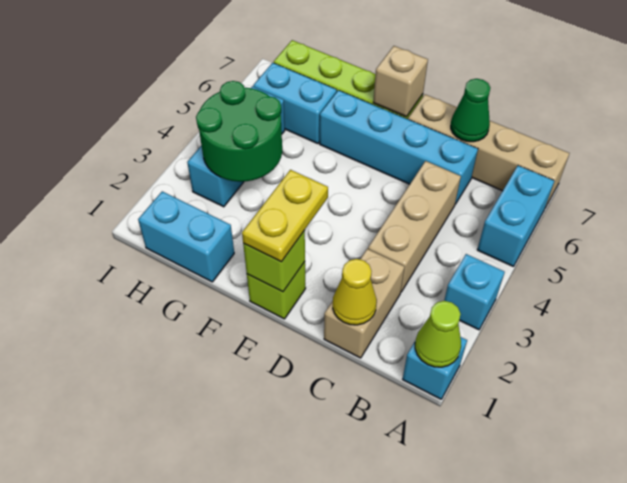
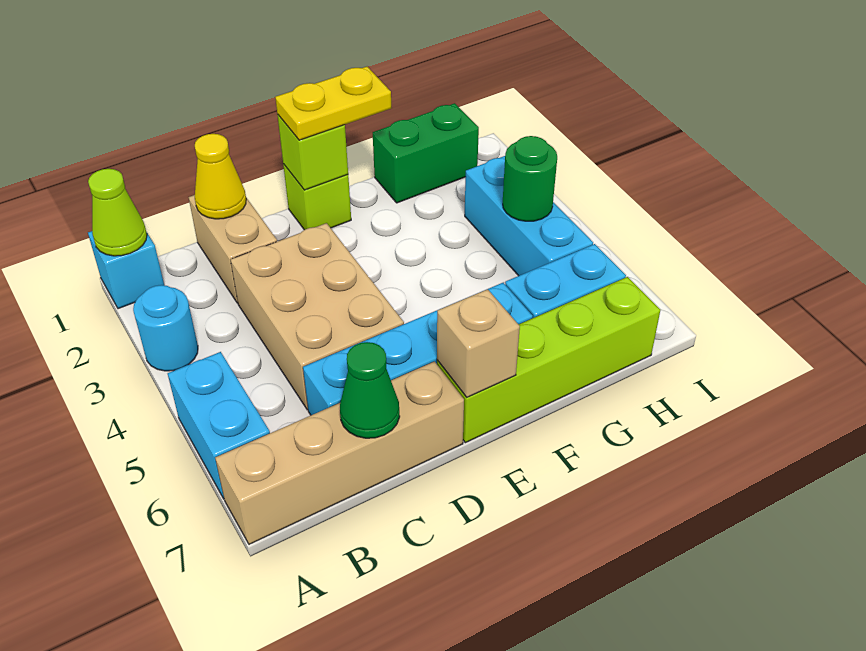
cyan brick A3 level 1 -> cyan round brick A3 level 1
tan brick C3:C5 level 1 -> tan brick C3:D5 level 1
yellow plate E1:E2 level 3 -> yellow plate E1:F1 level 3
cyan brick G1:H1 level 1 -> green brick G1:H1 level 1
green round brick G3:H4 level 2 -> green round brick H4 level 2

